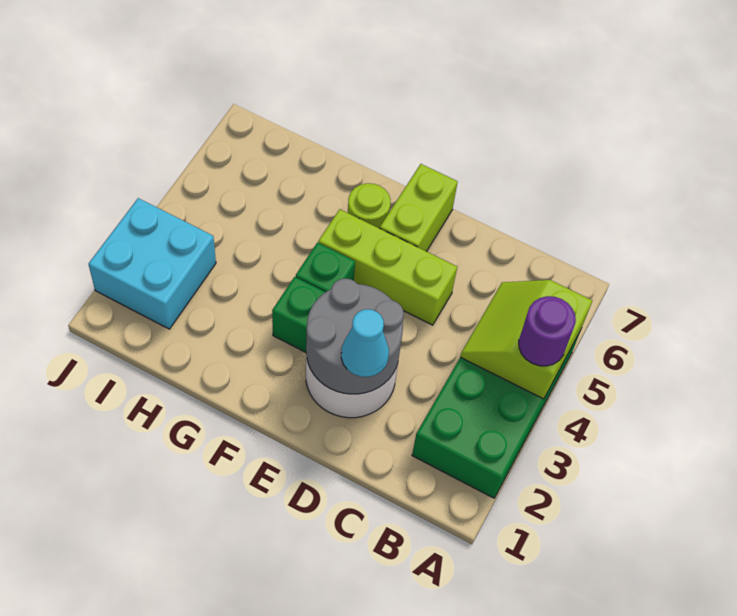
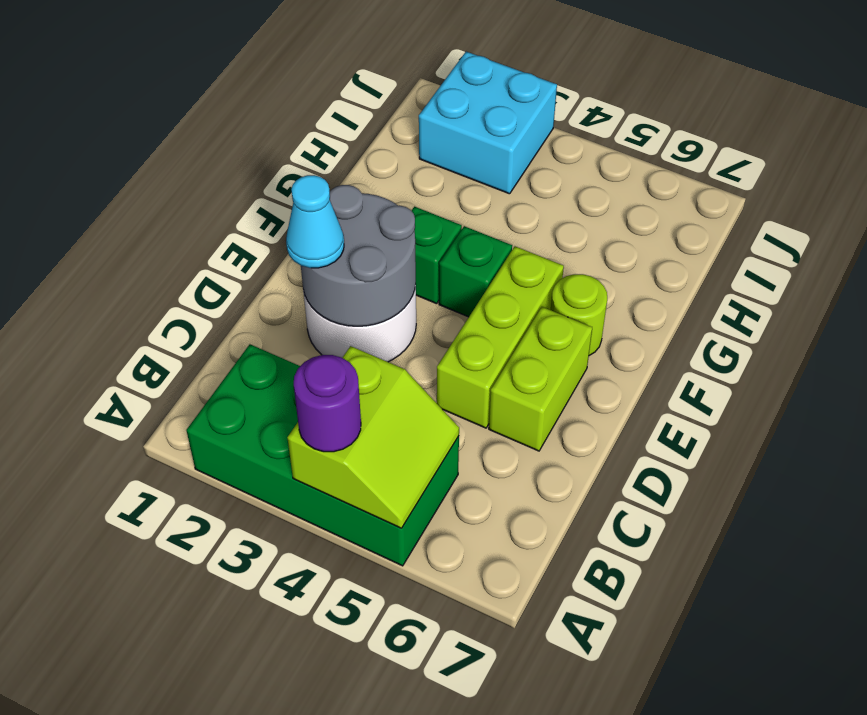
lime slope A4:B5 level 2 top A -> lime slope A4:B5 level 2 top 4
lime brick E6:E7 level 1 -> lime brick D6:E6 level 1

